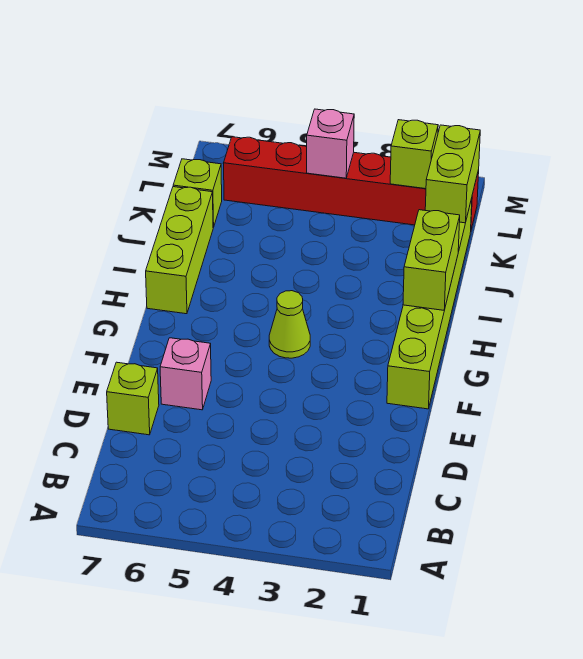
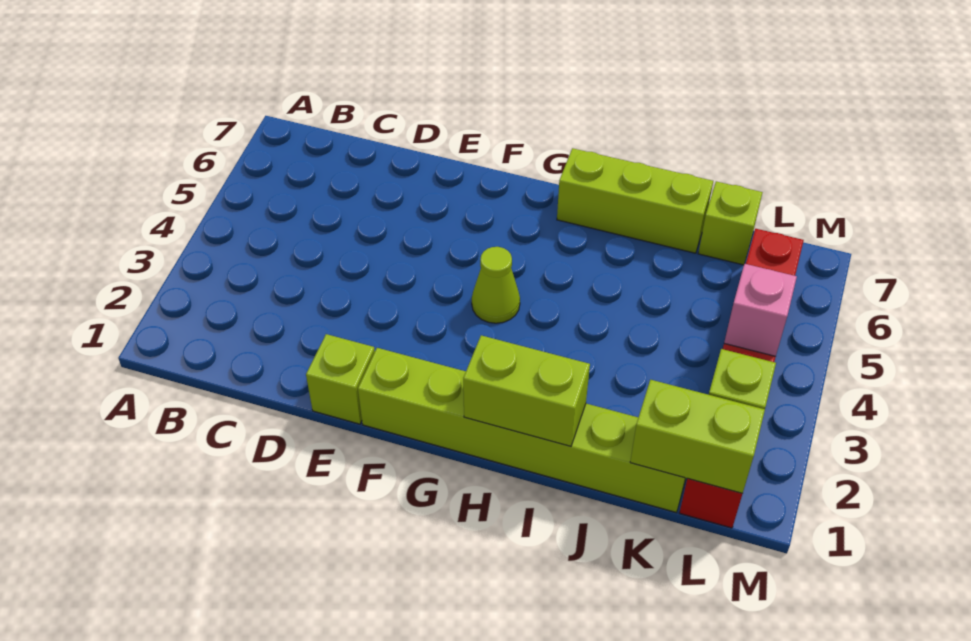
lime brick D7 level 1 -> lime brick E1 level 1
pink brick E6 level 1 -> none

